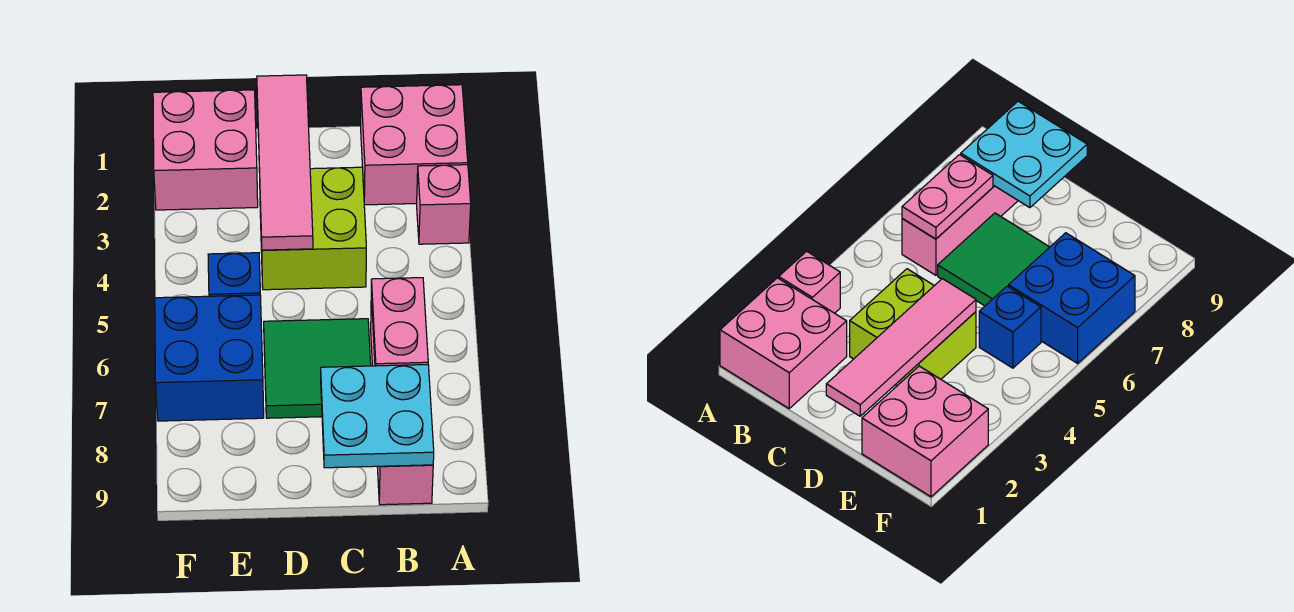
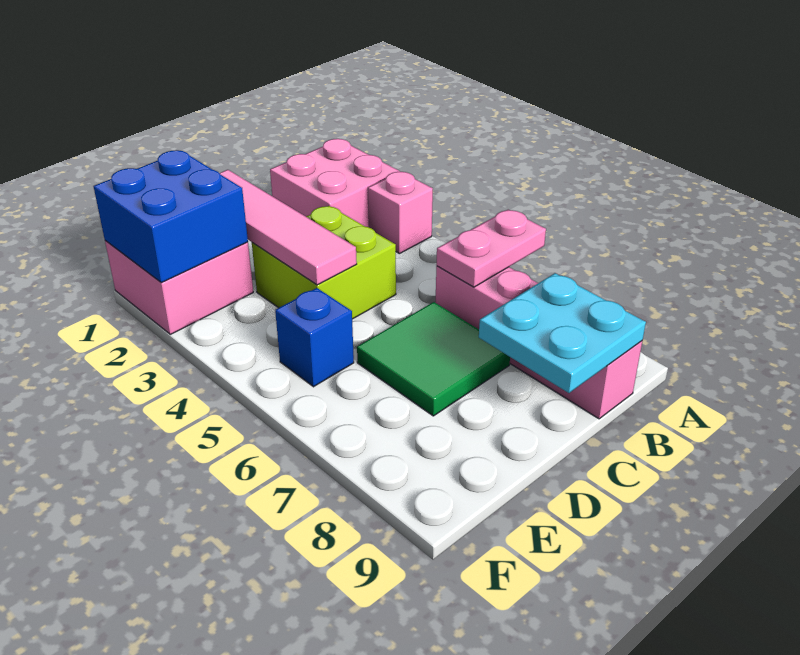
pink plate B6:B7 level 2 -> pink plate A6:B6 level 2
blue brick E6:F7 level 1 -> blue brick E1:F2 level 2

